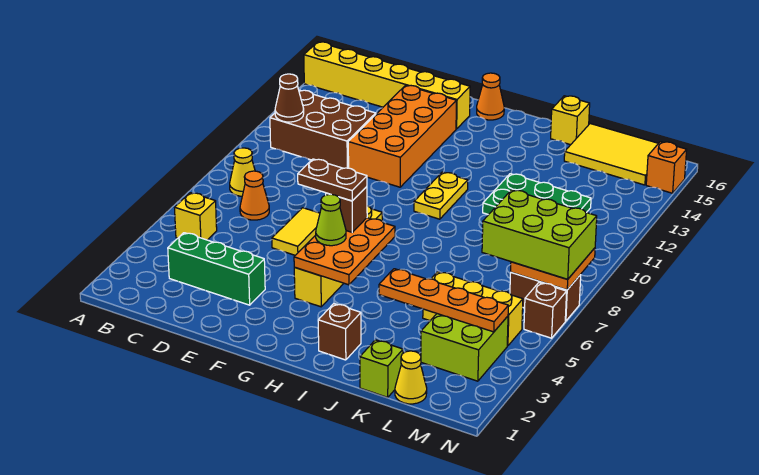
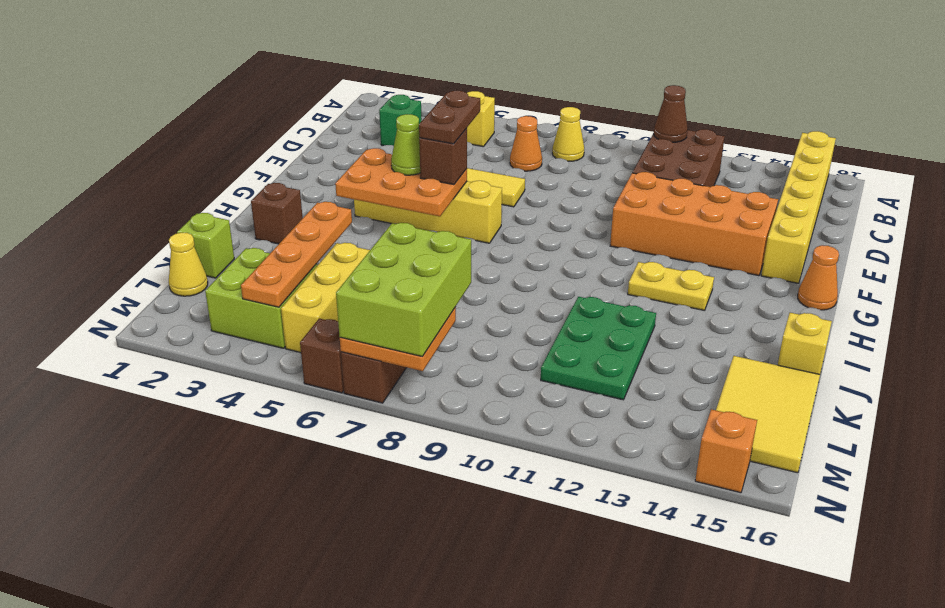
green brick C3:E3 level 1 -> green brick C3 level 1
yellow plate H10:H11 level 1 -> yellow plate H12:H13 level 1

